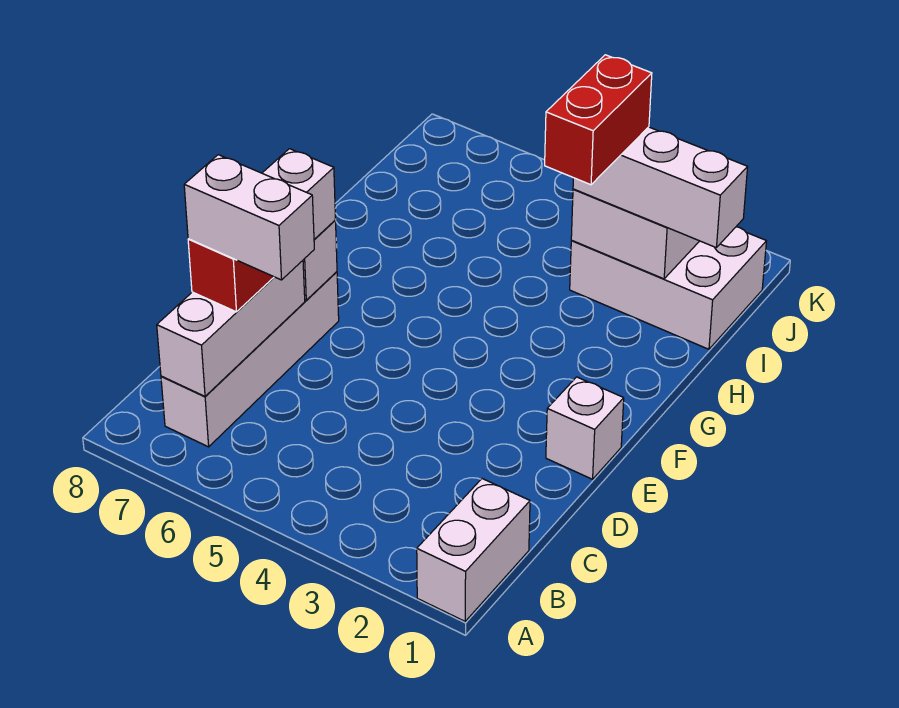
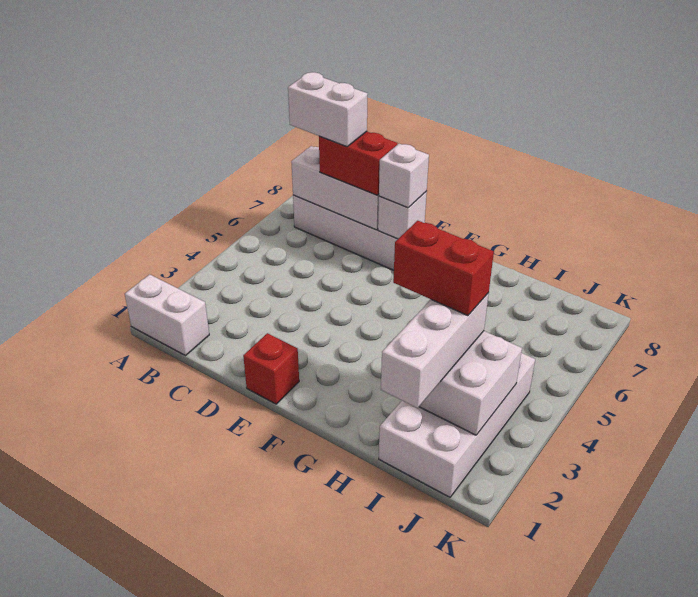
white brick C6:C7 level 4 -> white brick B7:C7 level 4
white brick E1 level 1 -> red brick E1 level 1
white brick I1:J3 level 1 -> white brick I1:J4 level 1

